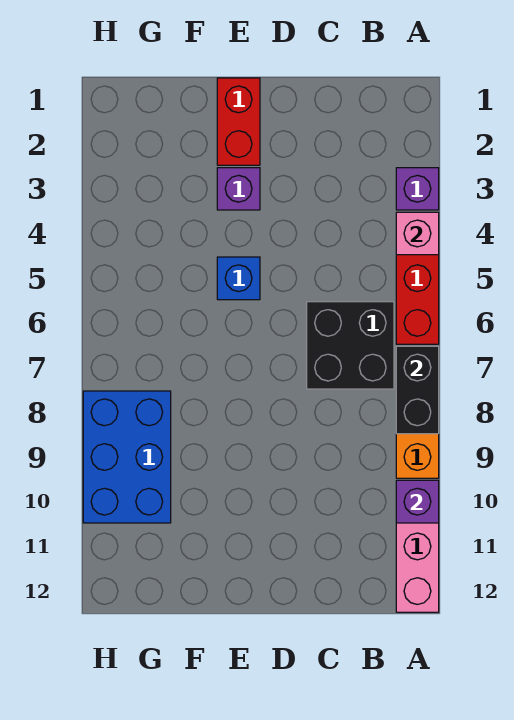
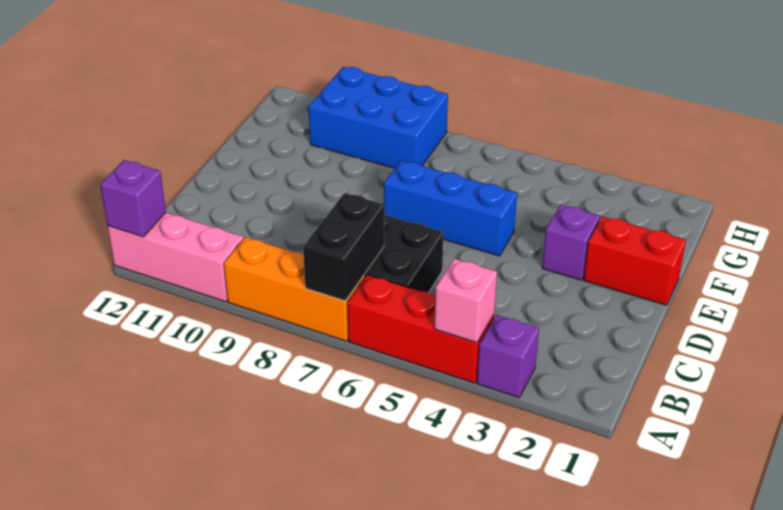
black brick A7:A8 level 2 -> black brick A7:B7 level 2
purple brick A10 level 2 -> purple brick A12 level 2
blue brick E5 level 1 -> blue brick E5:E7 level 1

